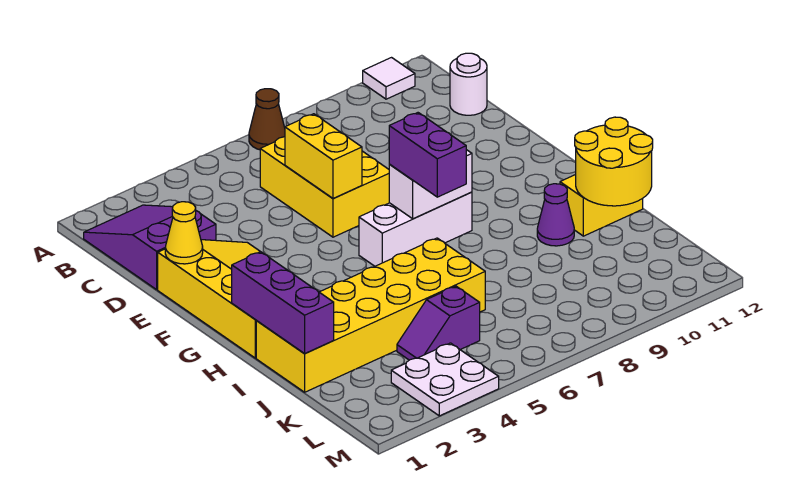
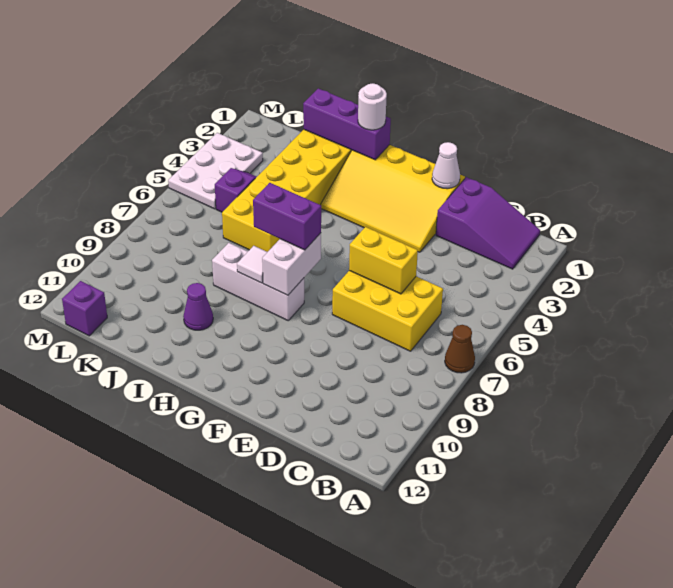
white tile A11 level 1 -> white tile H8 level 2
white round brick C12 level 1 -> white round brick H1 level 3
yellow cone E1 level 2 -> white cone E1 level 2
white brick G6:G8 level 1 -> white brick G8:I8 level 1
yellow brick I11:I12 level 1 -> none
yellow round brick I11:J12 level 2 -> none
white plate L3:M4 level 1 -> white plate L3:M5 level 1
none -> purple brick L12 level 1

